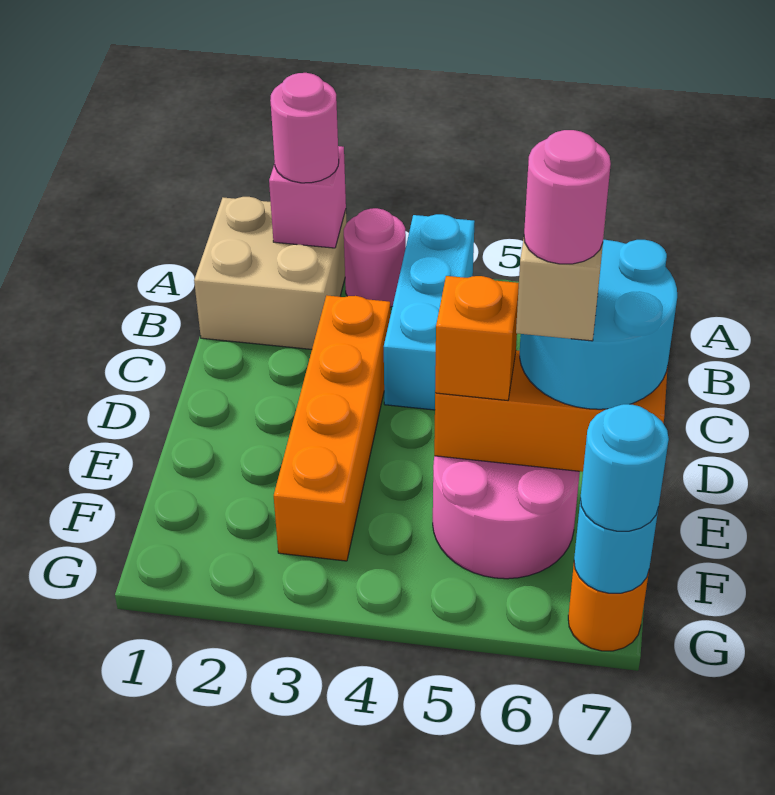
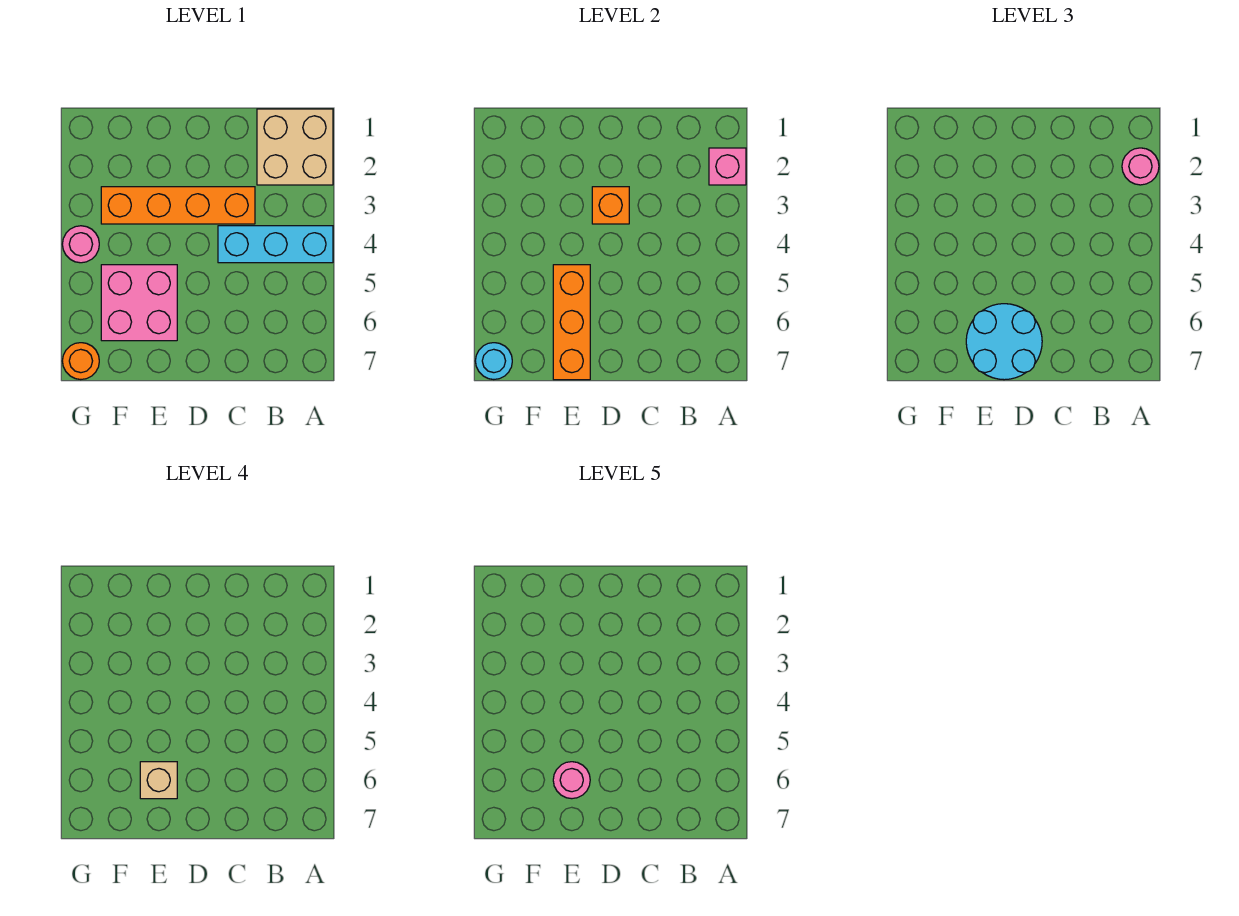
pink round brick A3 level 1 -> pink round brick G4 level 1
pink round brick E5:F6 level 1 -> pink brick E5:F6 level 1
orange brick E5 level 3 -> orange brick D3 level 2
cyan round brick G7 level 3 -> none

